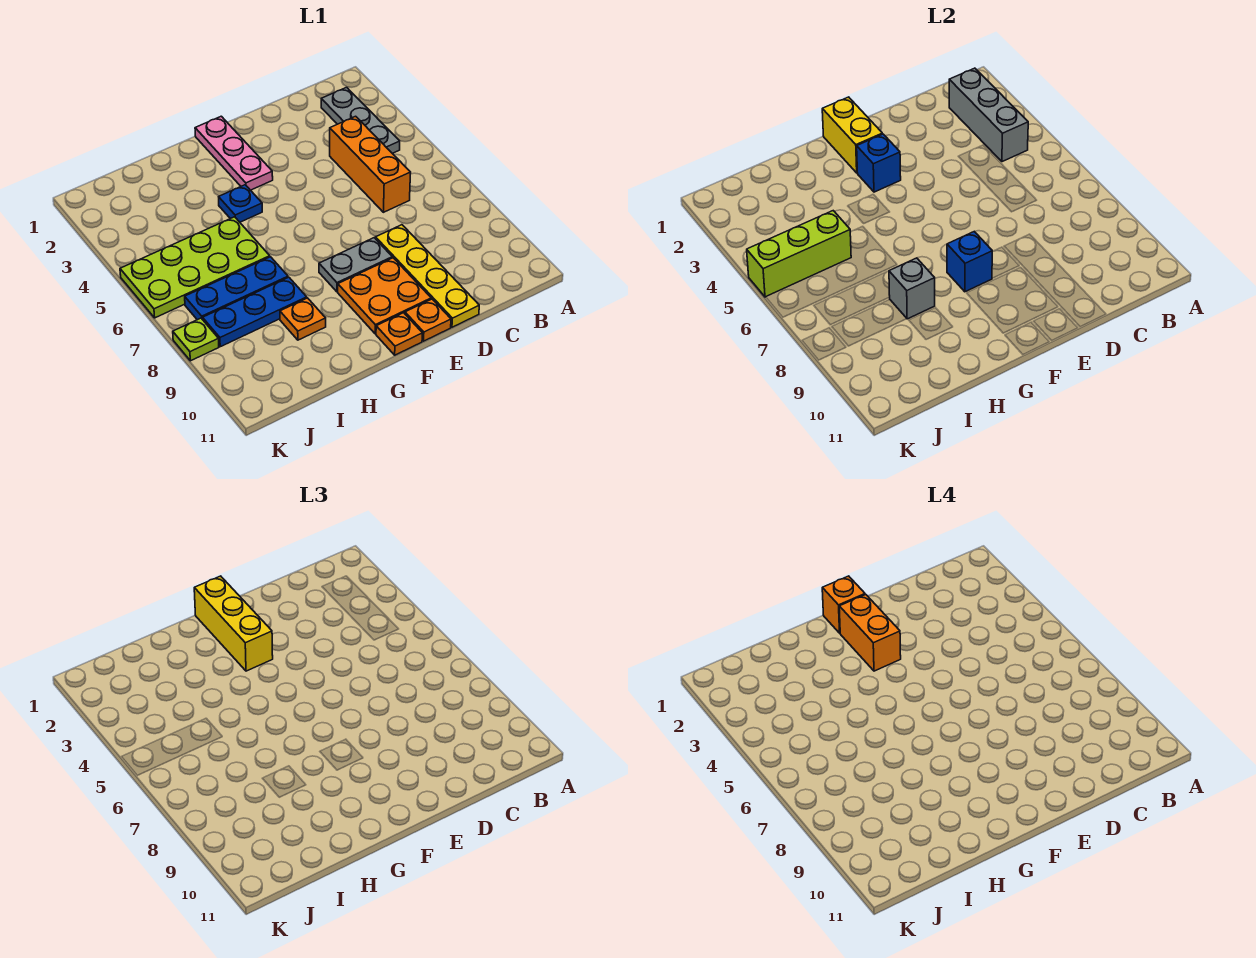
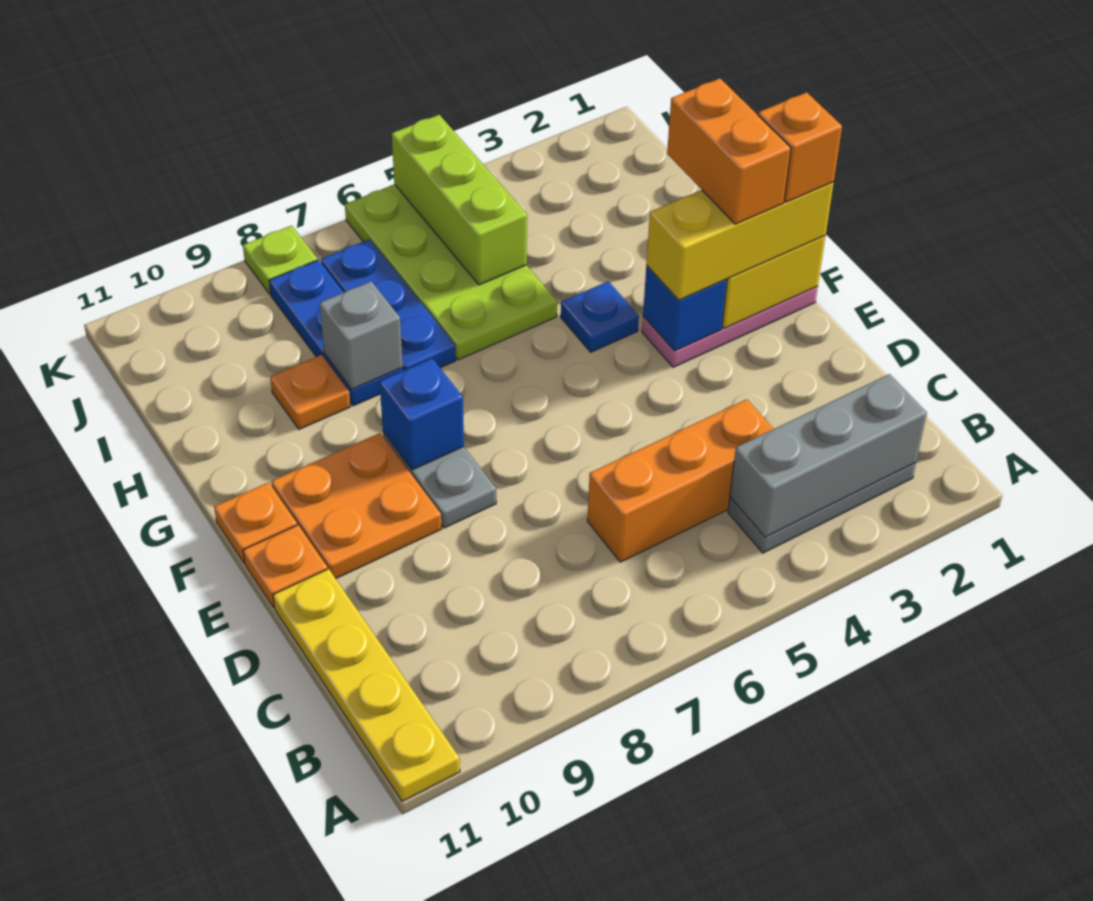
yellow plate D8:D11 level 1 -> yellow plate A11:D11 level 1
orange brick F2:F3 level 4 -> orange brick F2:G2 level 4

